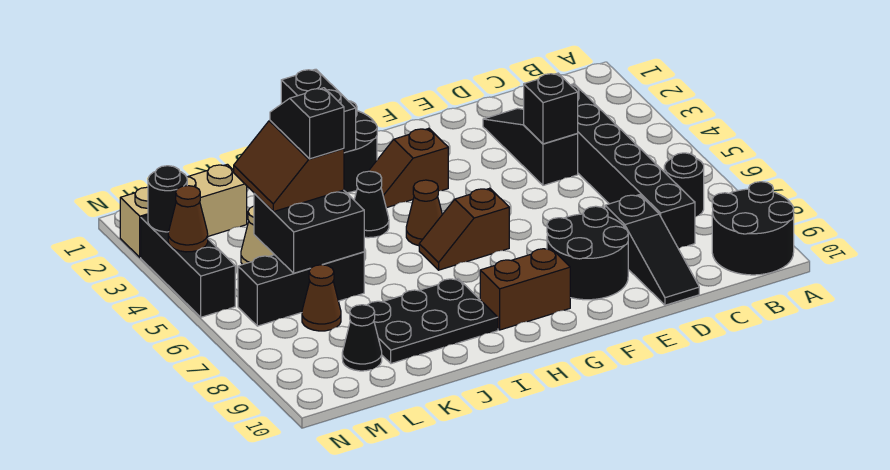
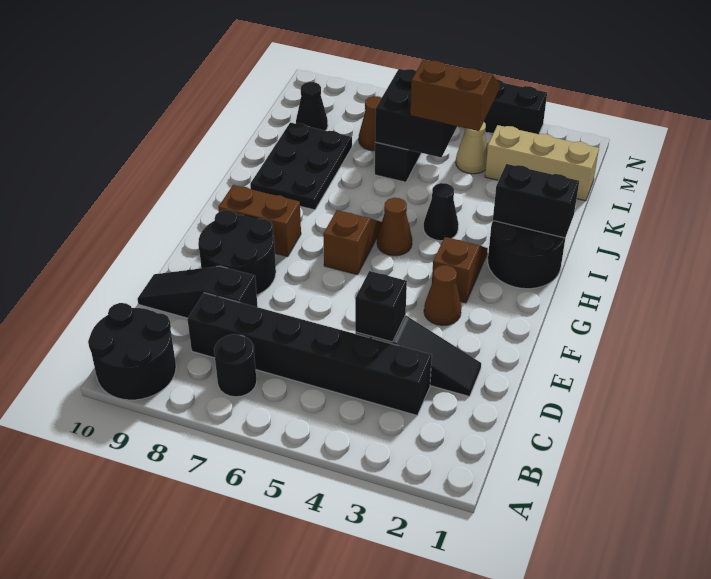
brown brick G9:H9 level 1 -> brown brick G8:G9 level 1
black slope K4:K5 level 4 top 5 -> none
tan brick L2:N2 level 1 -> tan brick L1:L3 level 1
black round brick N3 level 2 -> none
brown cone N4 level 2 -> brown cone F3 level 1

